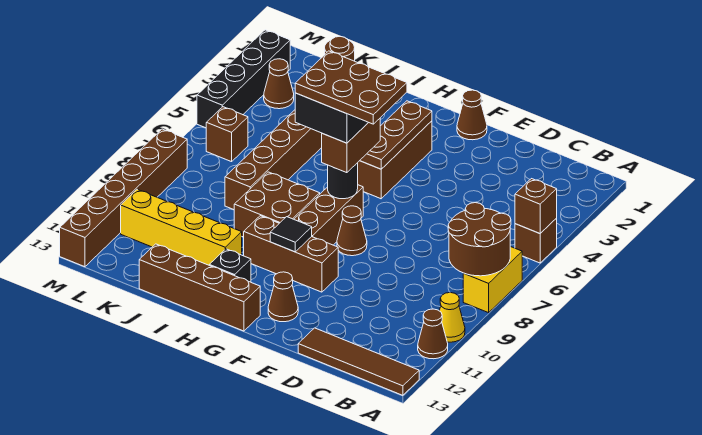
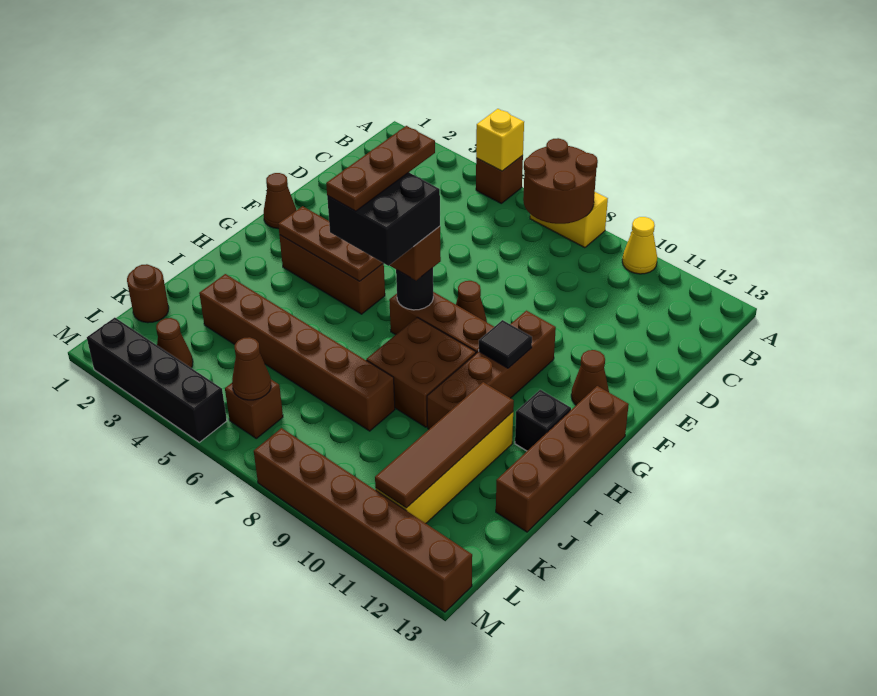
brown brick A5 level 2 -> yellow brick A5 level 2
brown cone A11 level 1 -> brown cone L6 level 2
brown tile A13:D13 level 1 -> brown tile I11:L11 level 2
brown plate F6:H7 level 5 -> brown plate F6:H6 level 5
brown brick F10:H10 level 1 -> brown brick F10:I10 level 1

